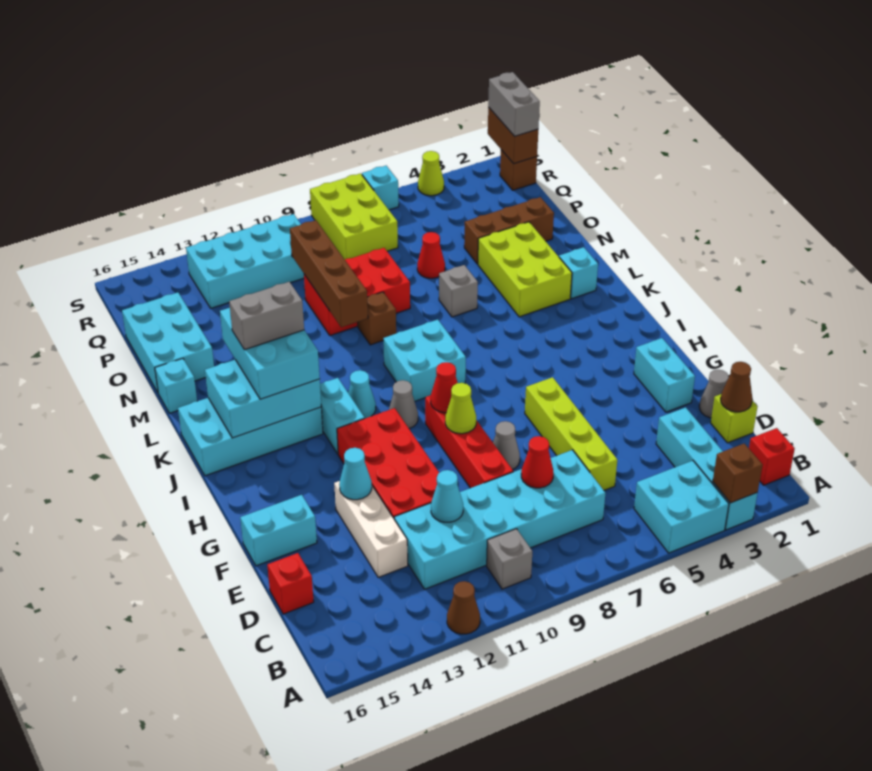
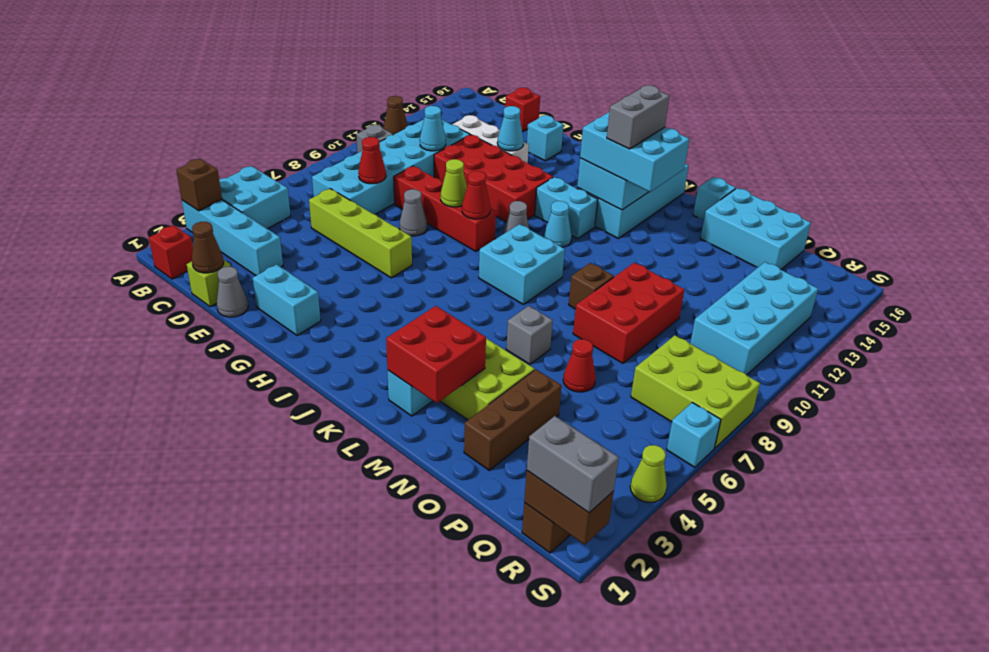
cyan brick F15:F16 level 1 -> cyan brick F15 level 1
none -> red brick L2:M3 level 2
brown brick M10:P10 level 2 -> none

